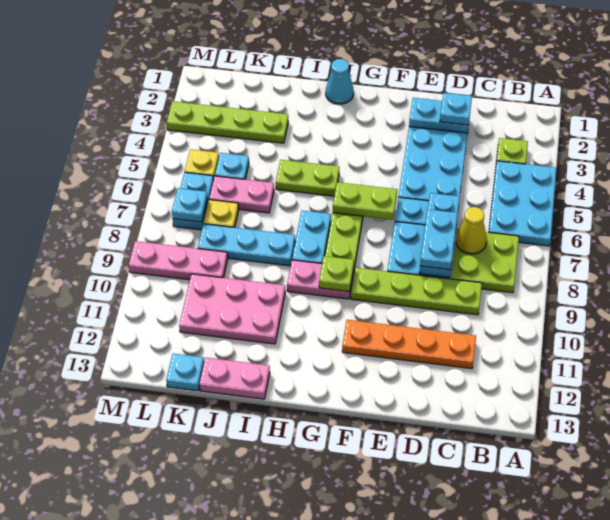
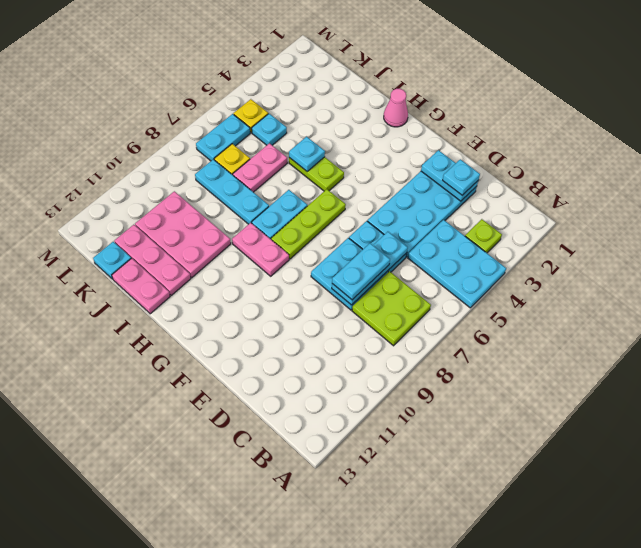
cyan plate A4:B6 level 1 -> cyan plate A4:C5 level 1
yellow cone C7 level 2 -> none
lime plate C9:F9 level 1 -> none
orange plate C11:F11 level 1 -> none
lime plate F6:G6 level 2 -> none
lime plate G9 level 2 -> none
cyan cone H1 level 1 -> pink cone H1 level 1
lime plate J3:M3 level 1 -> none
pink plate J6:K6 level 1 -> pink plate J6:J7 level 1
pink plate K9:M9 level 1 -> pink plate I12:K12 level 1
cyan plate L7 level 2 -> cyan plate I5 level 2

